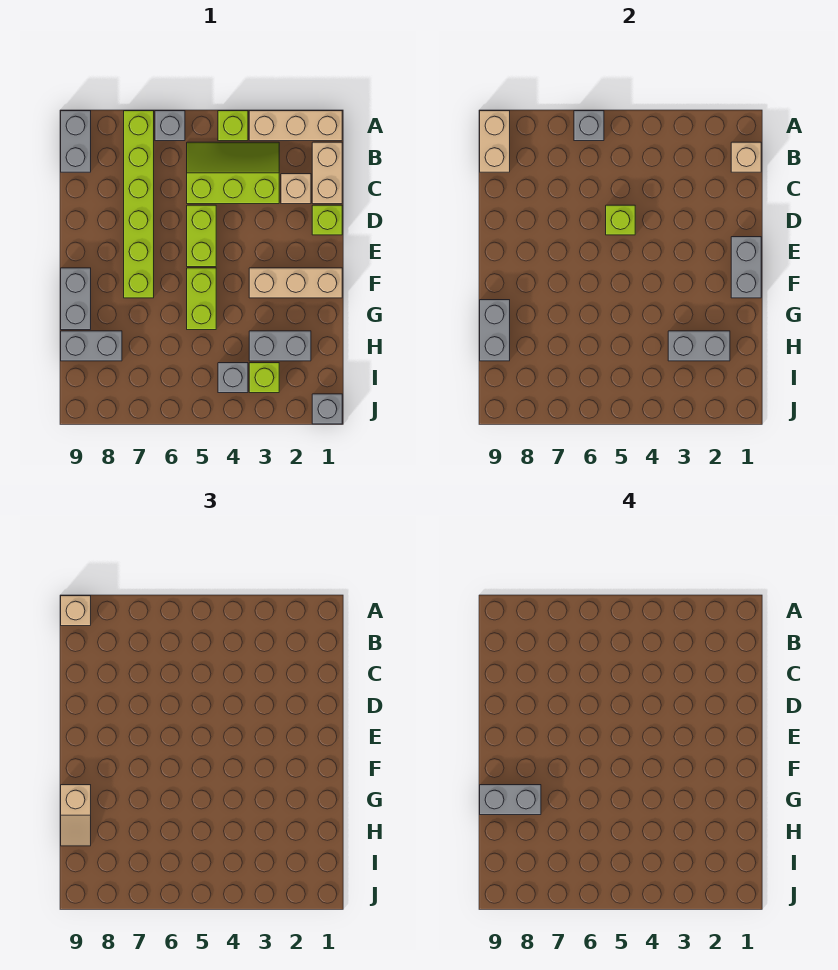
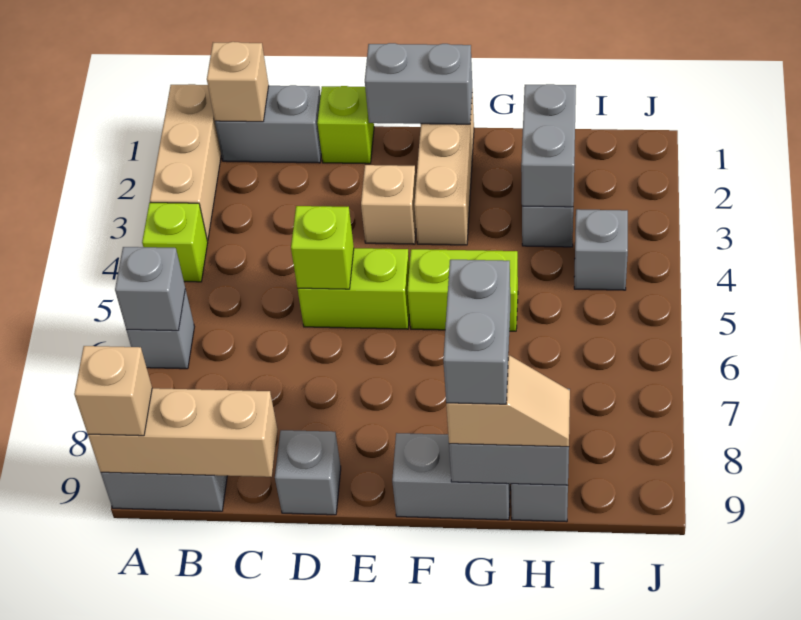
lime brick A7:F7 level 1 -> none
tan brick A9:B9 level 2 -> tan brick A9:C9 level 2
tan brick B1:C1 level 1 -> grey brick B1:C1 level 1
lime slope B3:C5 level 1 top C -> none
tan brick C2 level 1 -> tan brick E3 level 1
lime brick I3 level 1 -> none
grey brick J1 level 1 -> grey brick D9 level 1

